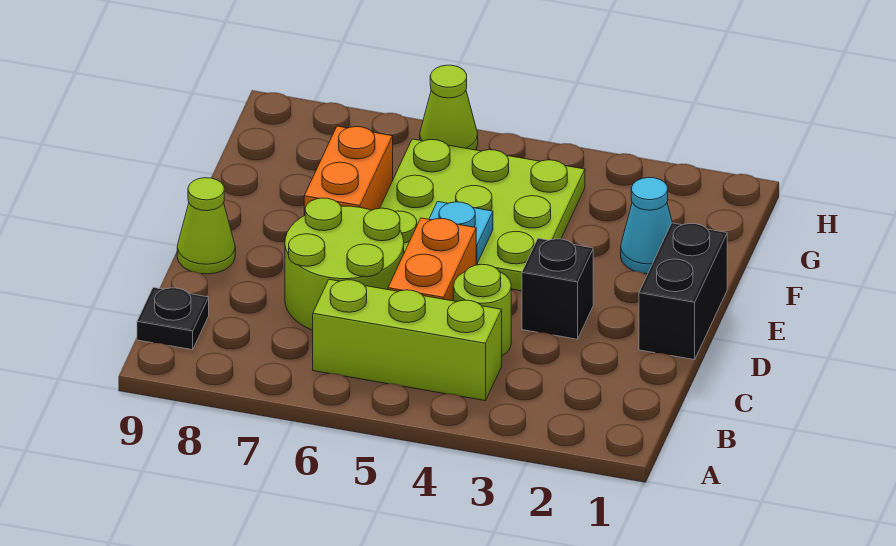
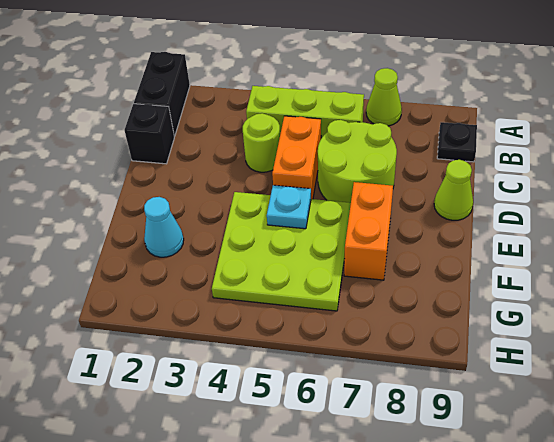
black brick D1:E1 level 1 -> black brick A1:B1 level 1
black brick D3 level 1 -> black brick C1 level 1
lime cone H6 level 1 -> lime cone A7 level 1

